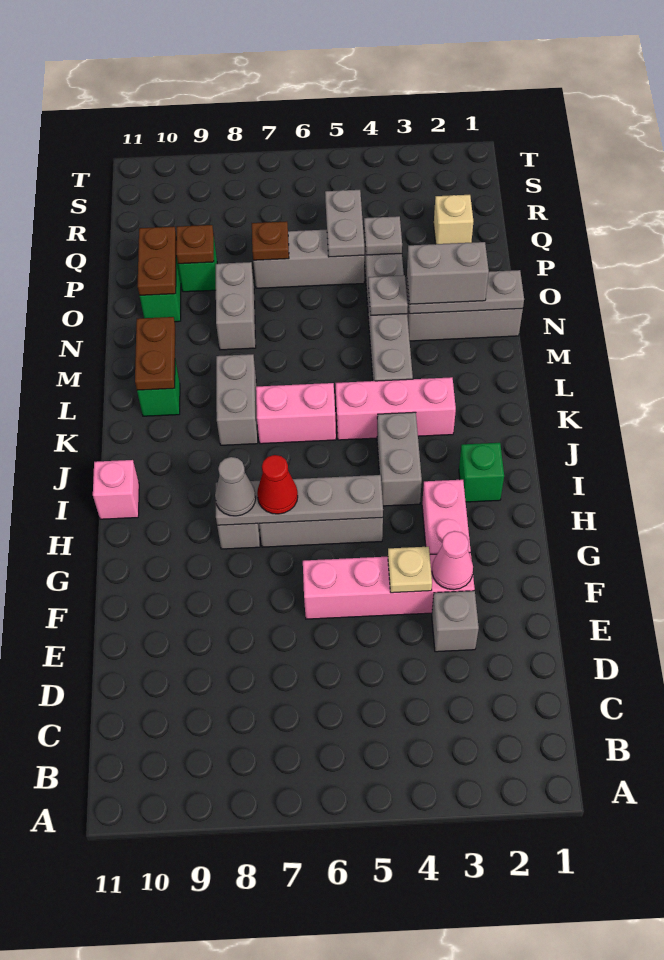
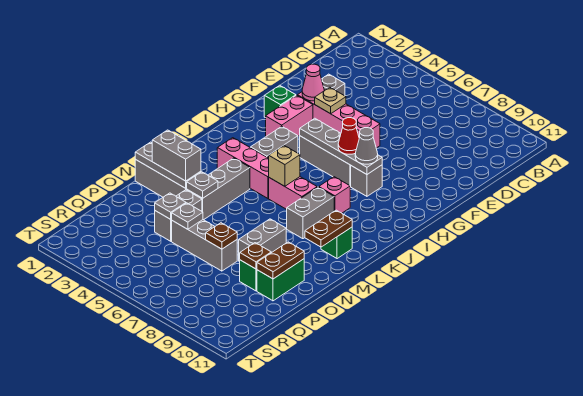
green brick I2 level 1 -> green brick G2 level 1
pink brick I11 level 1 -> pink brick J8 level 1
grey plate P5:Q5 level 2 -> grey plate P5 level 2
tan brick Q2 level 1 -> tan brick K6 level 2

